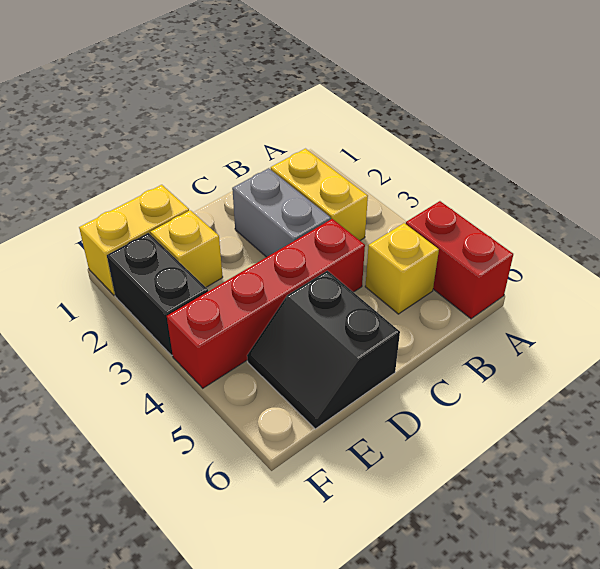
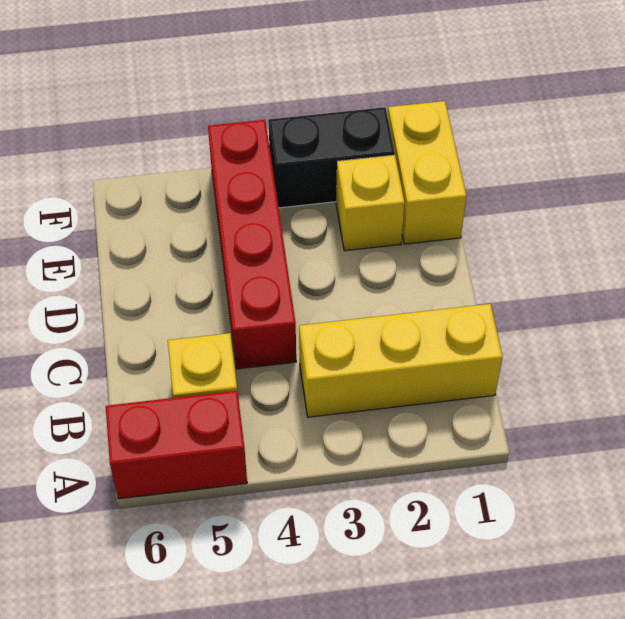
yellow brick B2:B3 level 1 -> yellow brick B1:B3 level 1
grey brick C2:C3 level 1 -> none
black slope D5:E6 level 1 top D -> none

